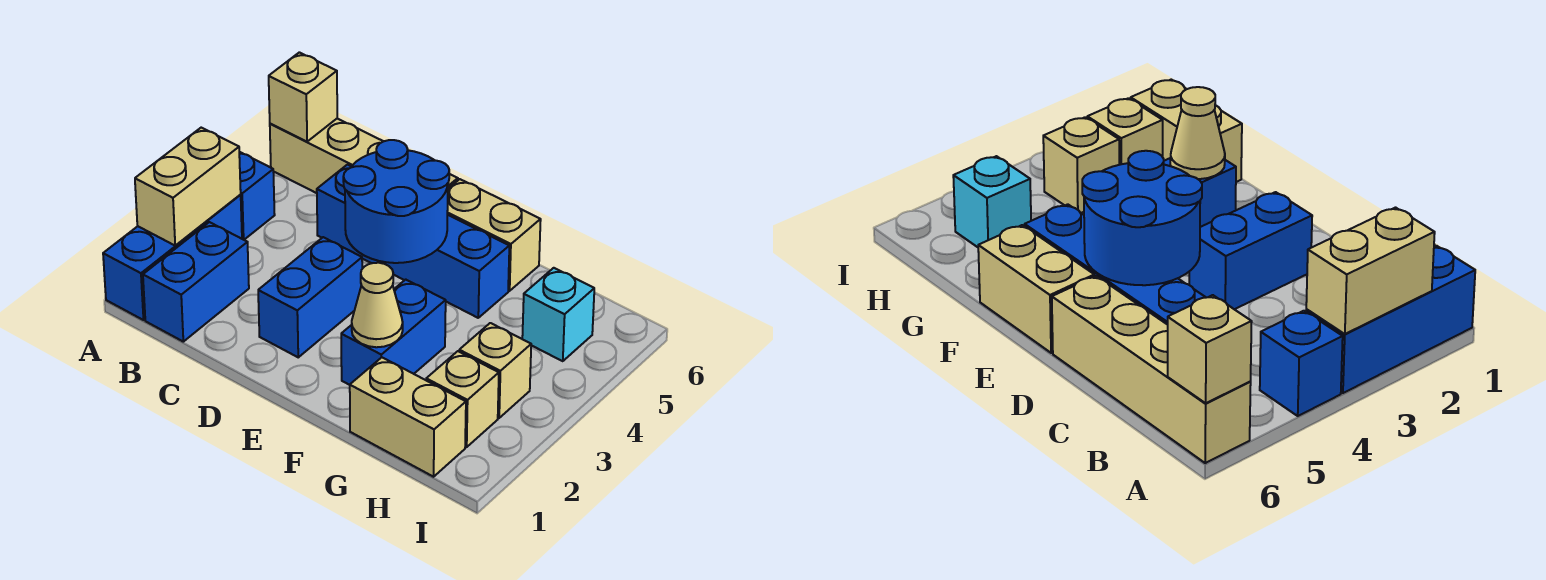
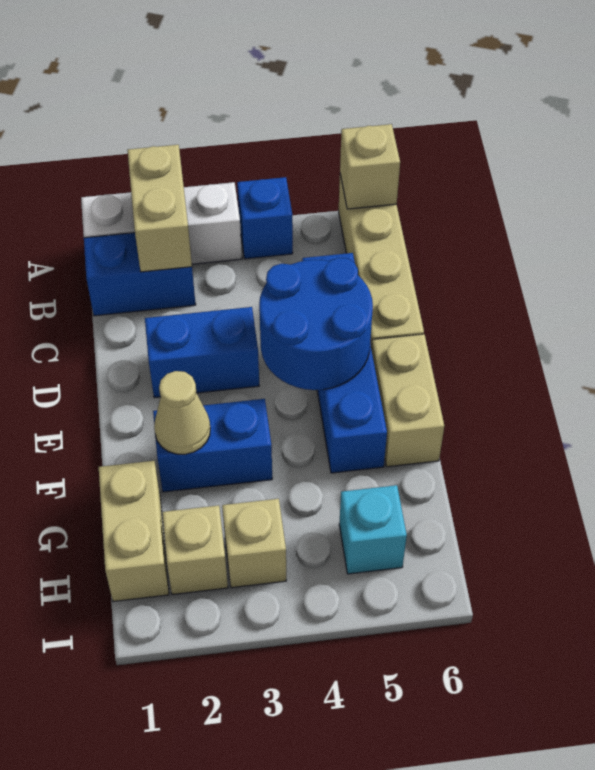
blue brick A1:A3 level 1 -> white brick A1:A3 level 1
tan brick A2:A3 level 2 -> tan brick A2:B2 level 2

